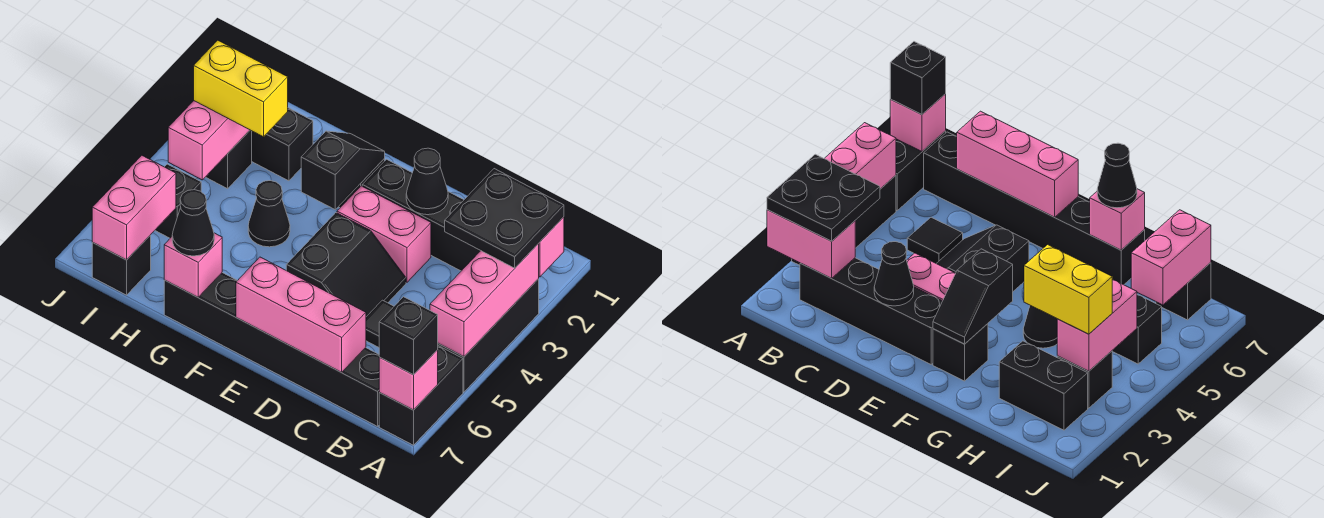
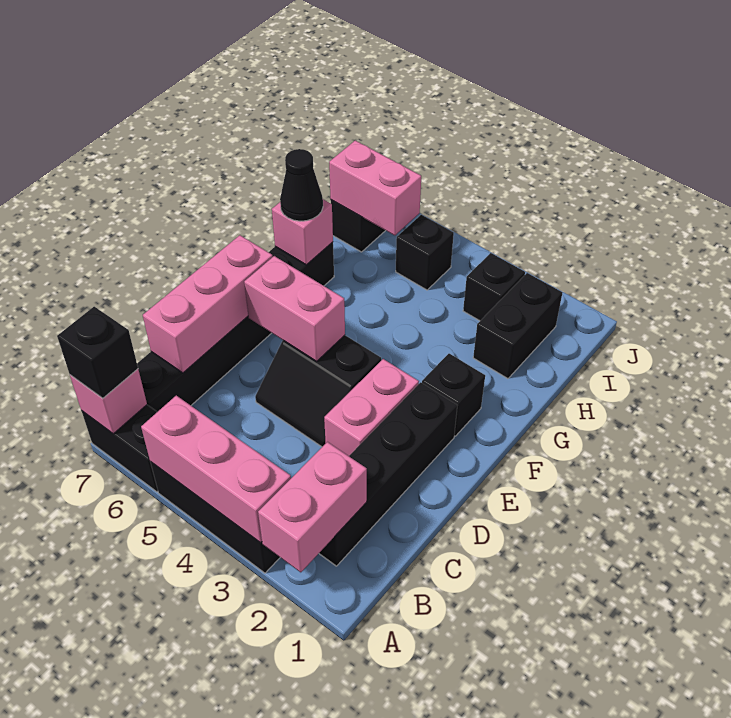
black plate A2:B3 level 3 -> none
black tile C5 level 1 -> none
black cone D2 level 2 -> none
black slope F2:F3 level 2 top 3 -> none
black cone G4 level 1 -> none
yellow brick H3:I3 level 3 -> none
pink brick I3:I4 level 2 -> pink brick E5:E6 level 2

